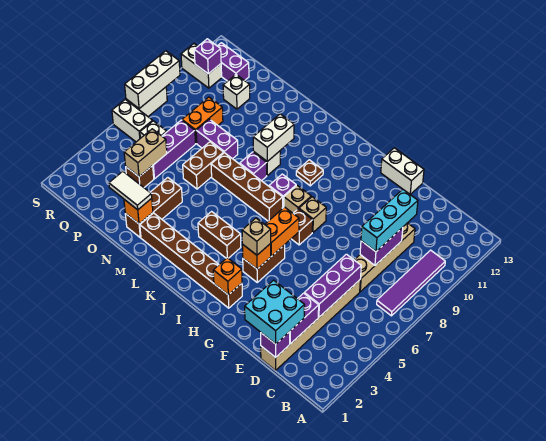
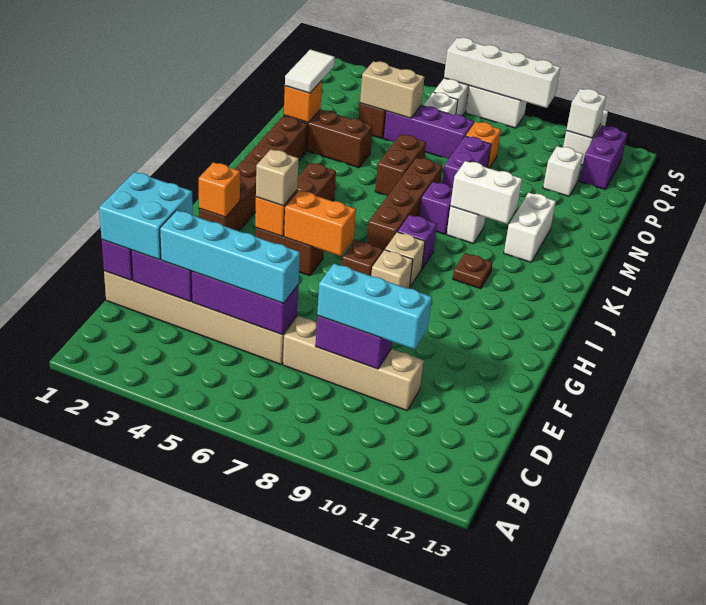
purple tile B7:B10 level 1 -> none
none -> cyan brick D3:D6 level 3
white brick F13:G13 level 1 -> white brick L11:M11 level 1
brown brick N6:N7 level 1 -> brown brick M6:N6 level 1
orange brick P8:P9 level 1 -> orange brick P8 level 1
purple brick R11 level 2 -> white brick R11 level 2
white brick S7:S9 level 2 -> white brick S6:S9 level 2

